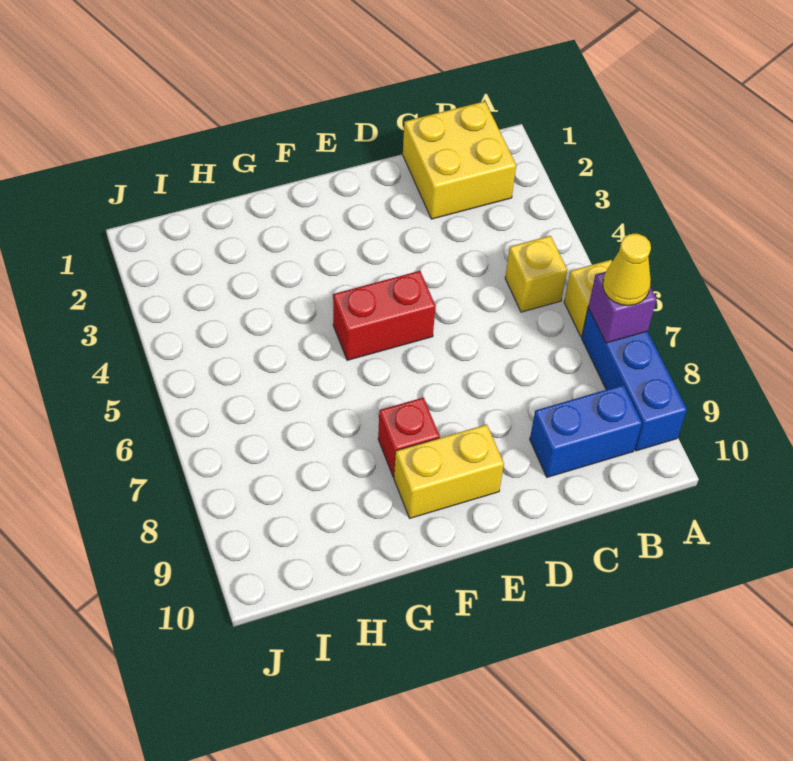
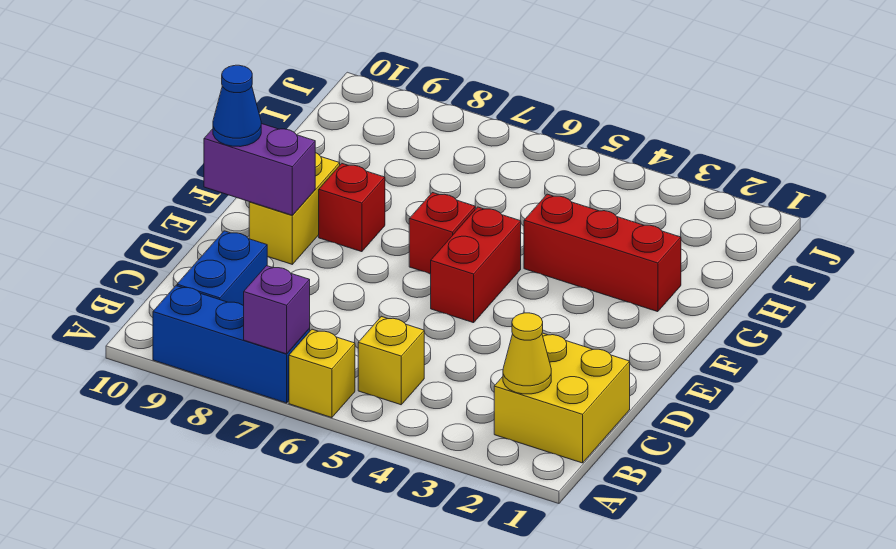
yellow cone A7 level 3 -> yellow cone B2 level 2
none -> purple brick E9:E10 level 2
none -> blue cone E10 level 3
none -> red brick F6 level 1
none -> red brick G2:G4 level 1

